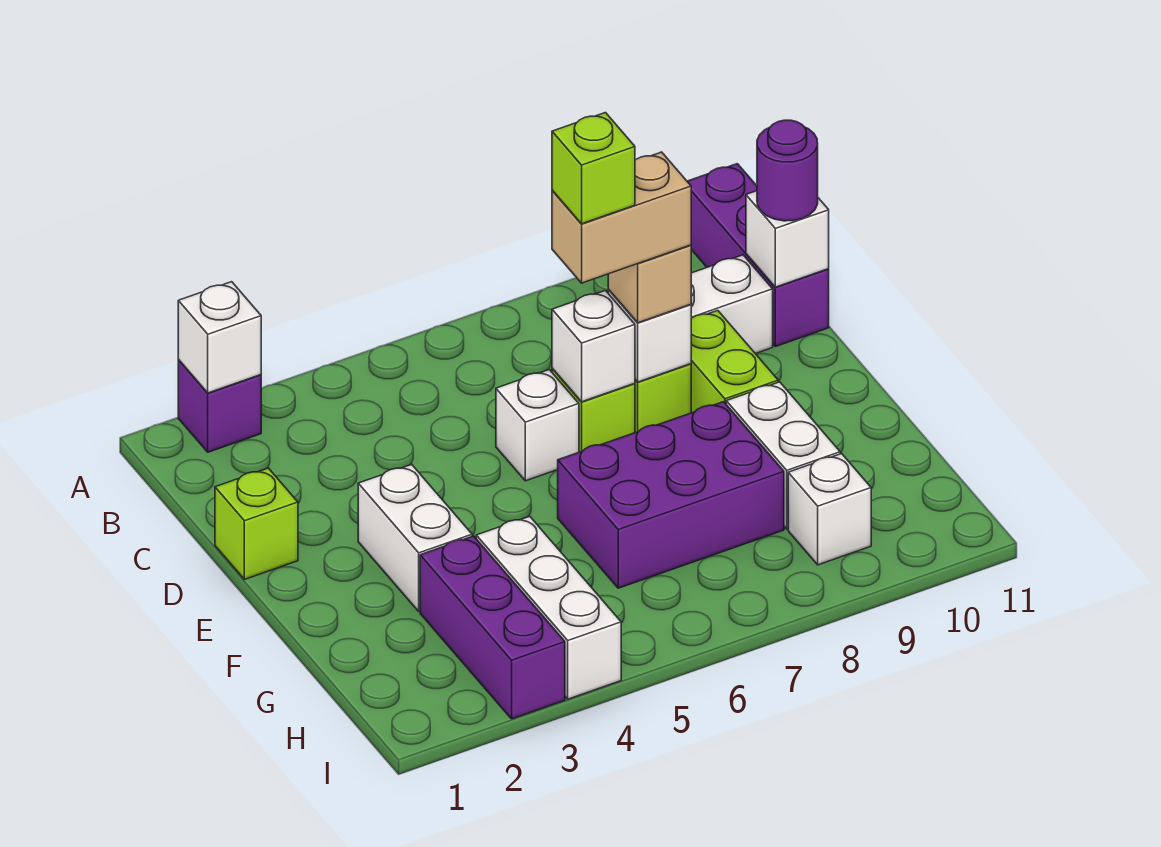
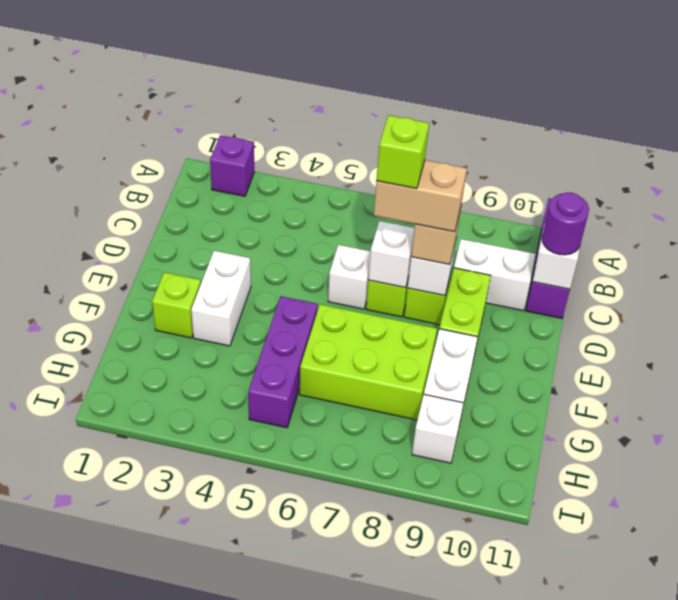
white brick A2 level 2 -> none
lime brick D1 level 1 -> lime brick F2 level 1
purple brick F6:G8 level 1 -> lime brick F6:G8 level 1
purple brick G3:I3 level 1 -> purple brick F5:H5 level 1
white brick G4:I4 level 1 -> none

